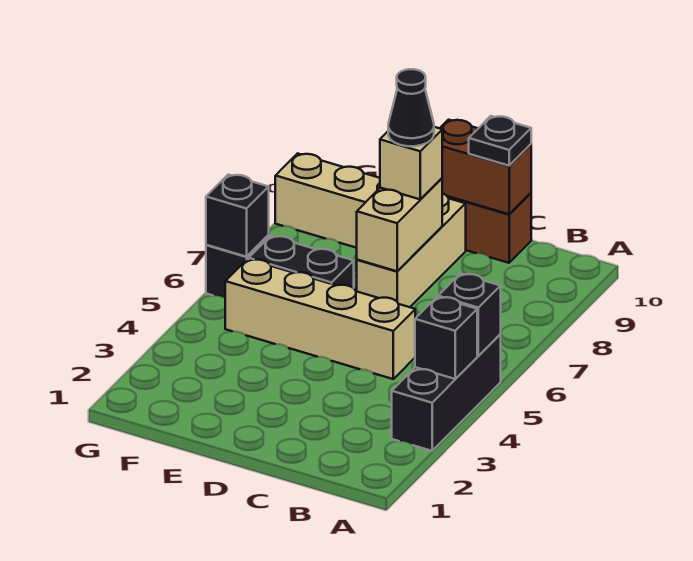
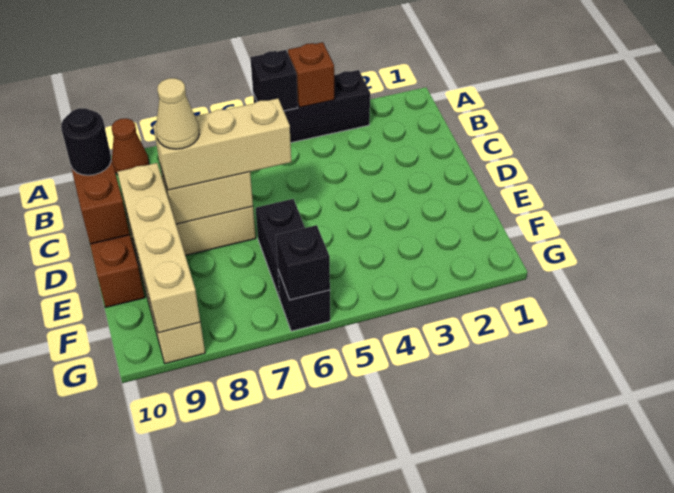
black brick A4 level 2 -> brown brick A4 level 2
none -> brown cone A9 level 1
tan brick C5:F5 level 1 -> tan brick D9:G9 level 2
black plate C10 level 3 -> black round brick C10 level 3
tan brick D8 level 3 -> tan brick D6:D8 level 3
black cone D8 level 4 -> tan cone D8 level 4

